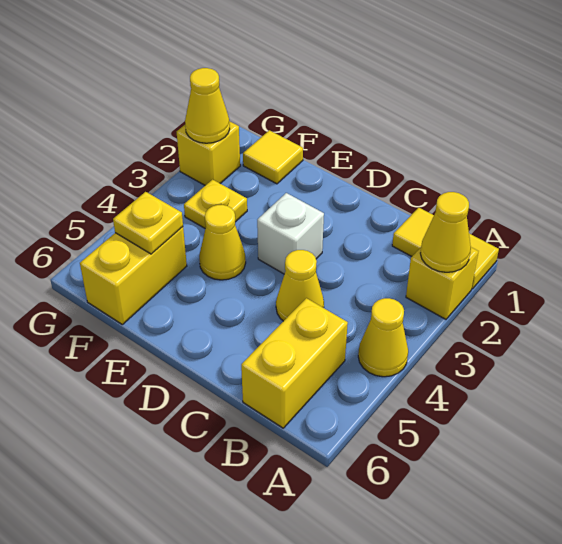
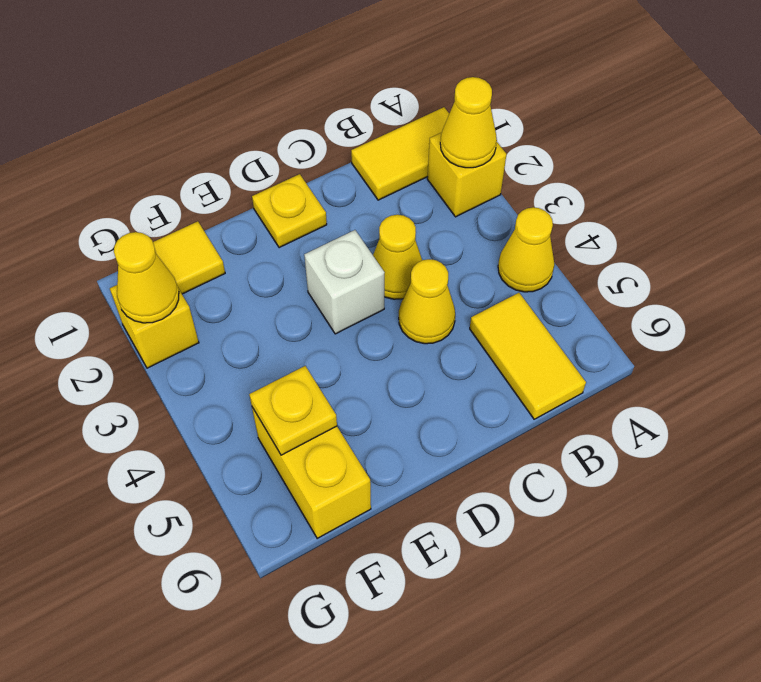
yellow brick B5:B6 level 1 -> yellow tile B5:B6 level 1
yellow cone E4 level 1 -> yellow cone C3 level 1
yellow plate F3 level 1 -> yellow plate D1 level 1

